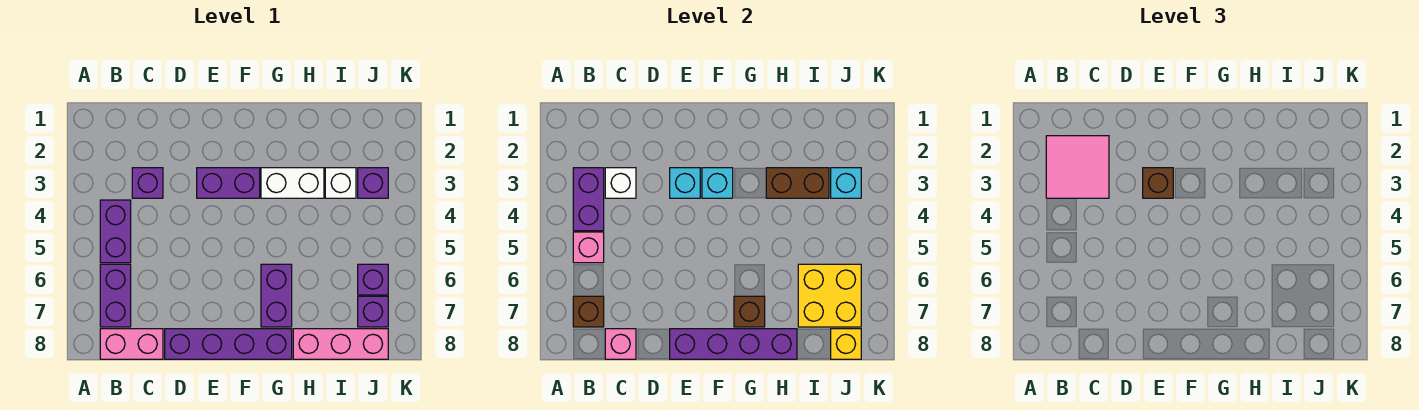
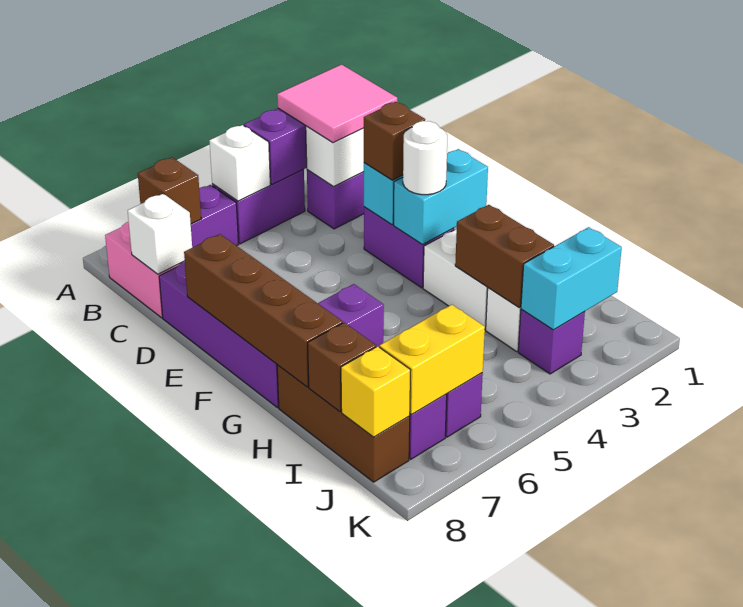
pink brick B5 level 2 -> white brick B5 level 2
pink brick C8 level 2 -> white brick C8 level 2
purple brick E8:H8 level 2 -> brown brick E8:H8 level 2
cyan brick F3 level 2 -> cyan brick F2:F3 level 2
none -> white round brick F3 level 3
brown brick G7 level 2 -> brown brick I8 level 2
pink brick H8:J8 level 1 -> brown brick H8:J8 level 1
yellow brick I6:J7 level 2 -> yellow brick J6:J7 level 2
cyan brick J3 level 2 -> cyan brick J2:J3 level 2

